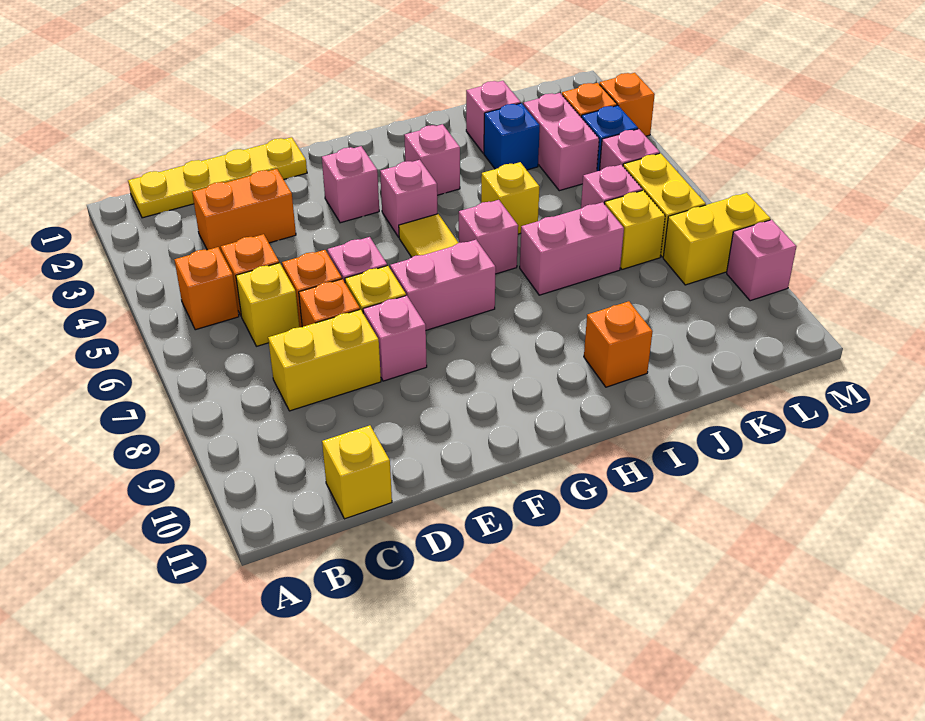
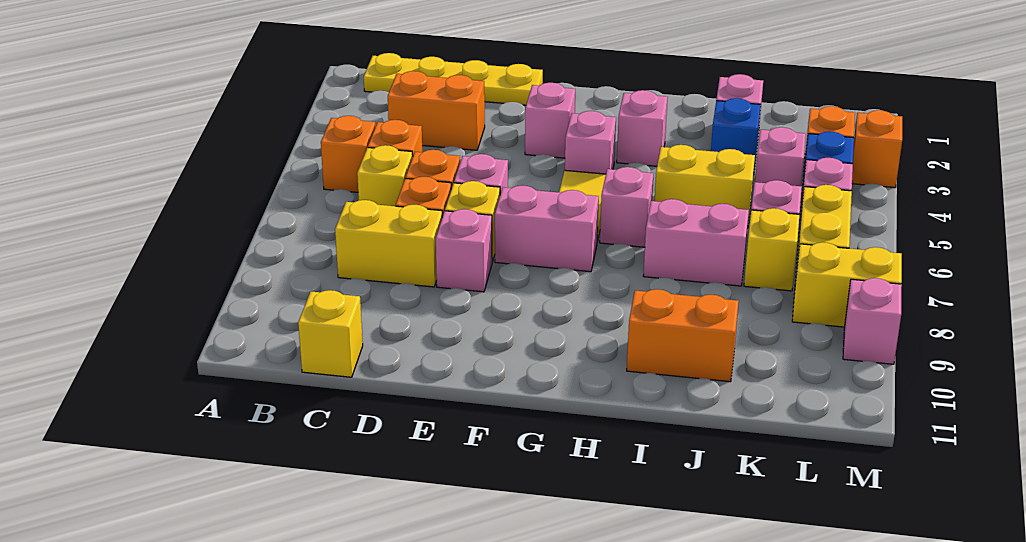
yellow brick I5 level 1 -> yellow brick I5:J5 level 1
orange brick I10 level 1 -> orange brick I10:J10 level 1
pink brick K3:K4 level 1 -> pink brick K4 level 1

